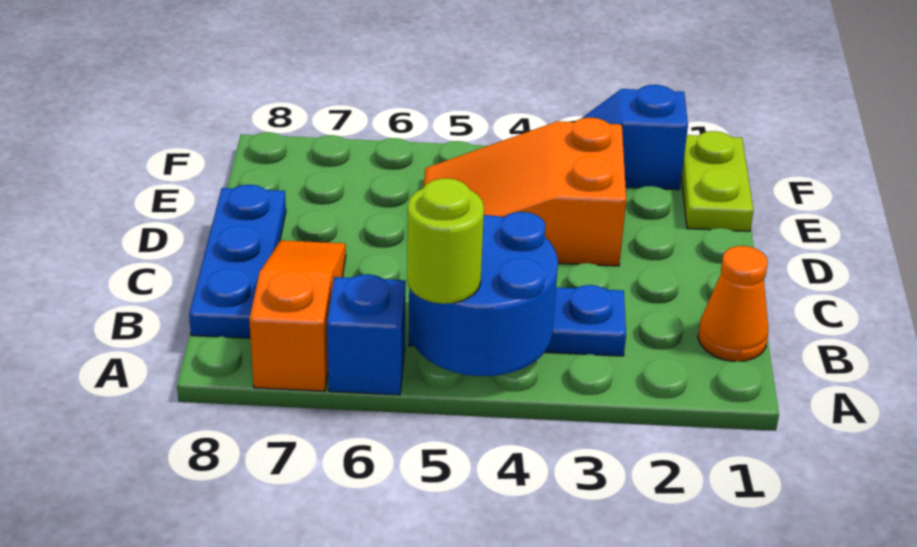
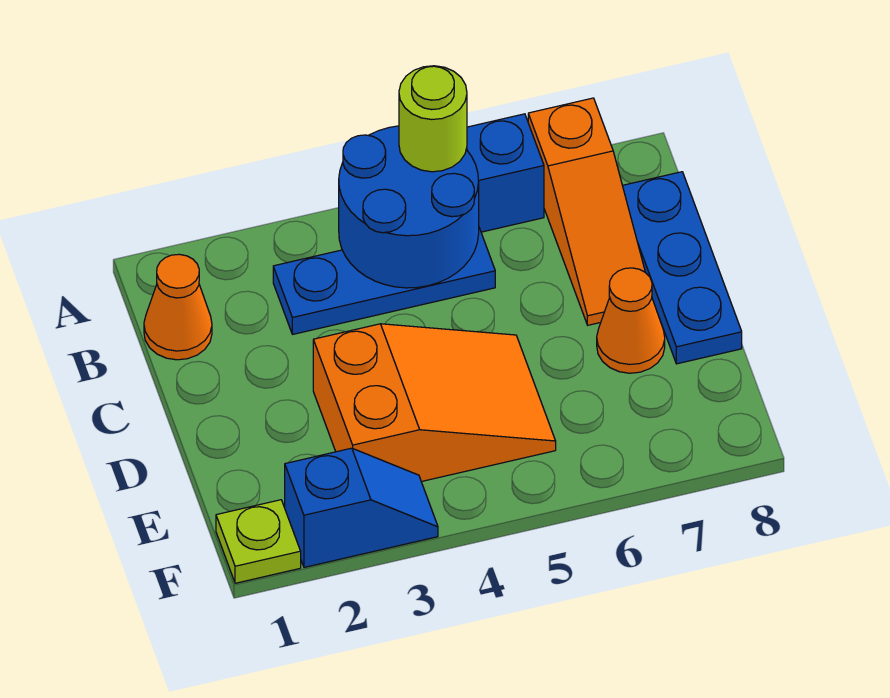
none -> orange cone D7 level 1
lime plate E1:F1 level 1 -> lime plate F1 level 1

